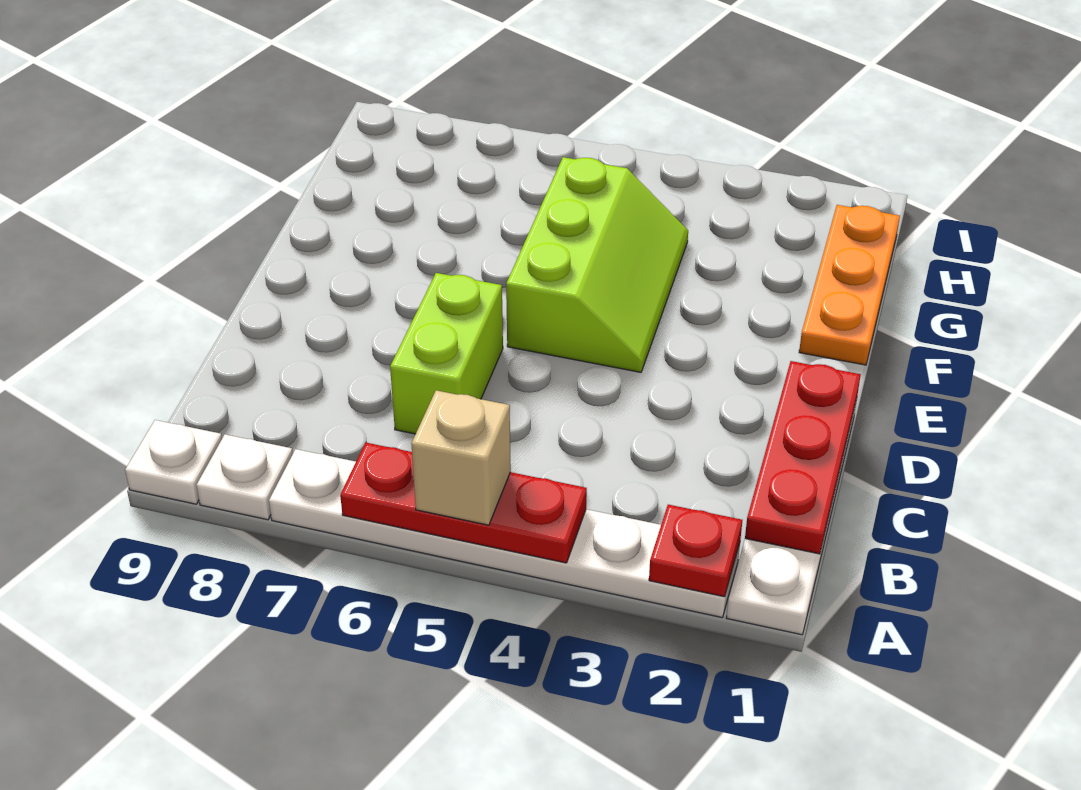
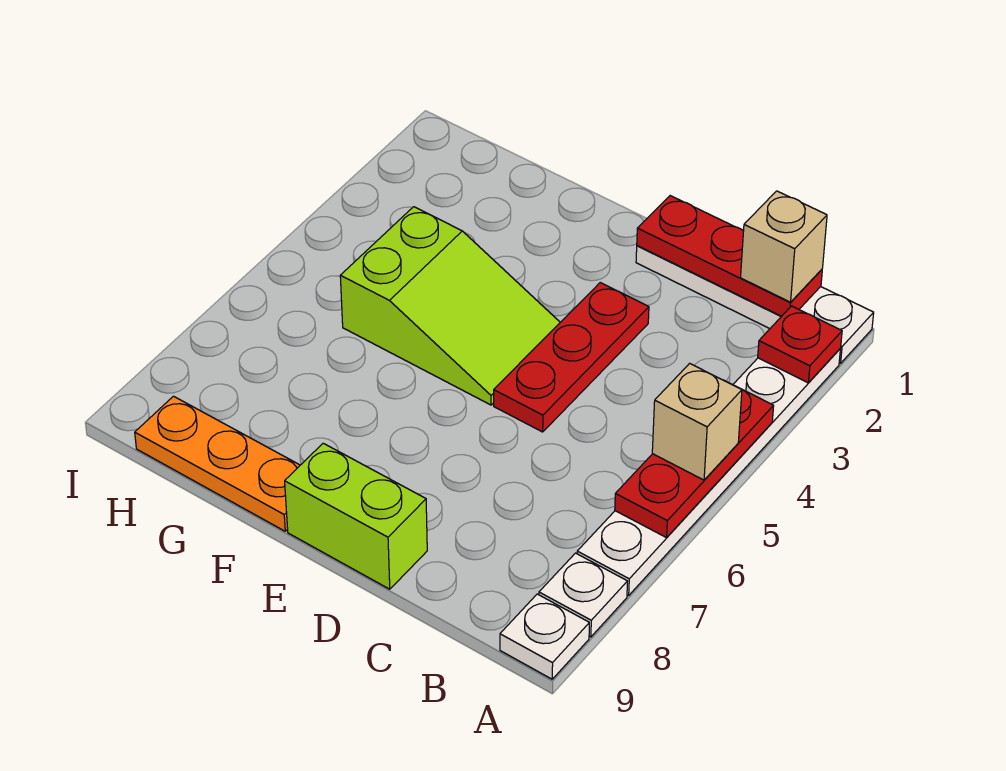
none -> tan brick B1 level 3
lime brick C6:D6 level 1 -> lime brick D9:E9 level 1
none -> red plate D3:D5 level 1
lime slope E4:G5 level 1 top 5 -> lime slope E4:G5 level 1 top G
orange plate F1:H1 level 1 -> orange plate F9:H9 level 1

